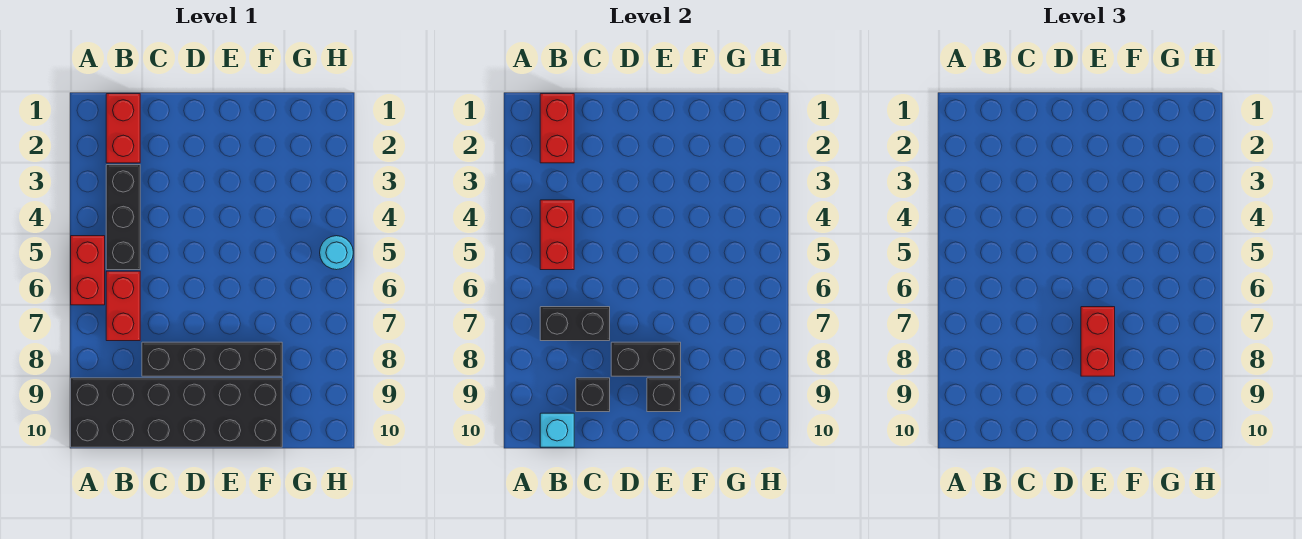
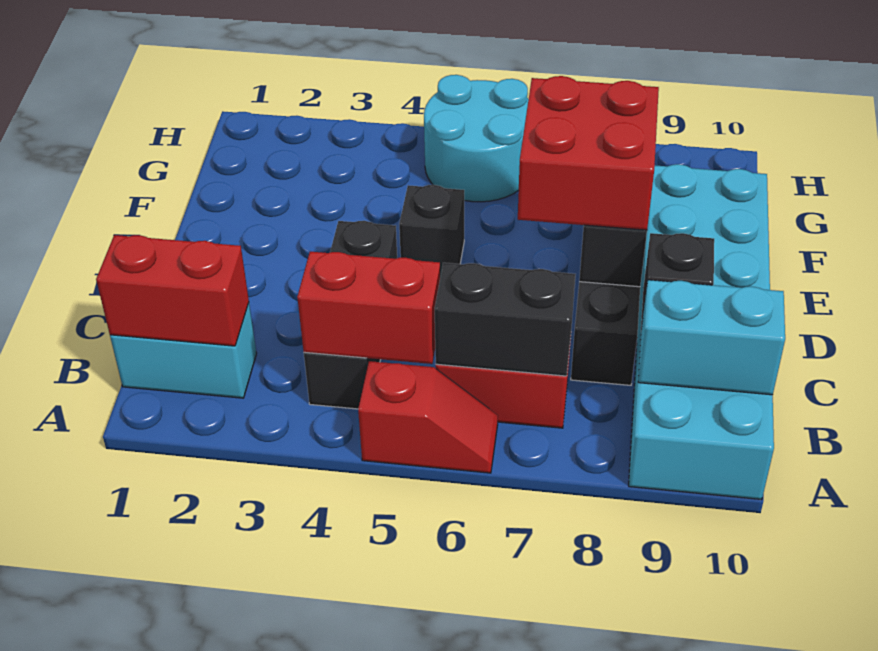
red brick A5:A6 level 1 -> red slope A5:A6 level 1 top 5
black brick A9:F10 level 1 -> cyan brick A9:F10 level 1
red brick B1:B2 level 1 -> cyan brick B1:B2 level 1
black brick B3:B5 level 1 -> black brick B4:D4 level 1
black brick B7:C7 level 2 -> black brick B6:B7 level 2
cyan brick B10 level 2 -> cyan brick B9:B10 level 2
red brick E7:E8 level 3 -> red brick D7:E8 level 3
black brick E9 level 2 -> black brick E5 level 1
cyan round brick H5 level 1 -> cyan round brick G5:H6 level 1

